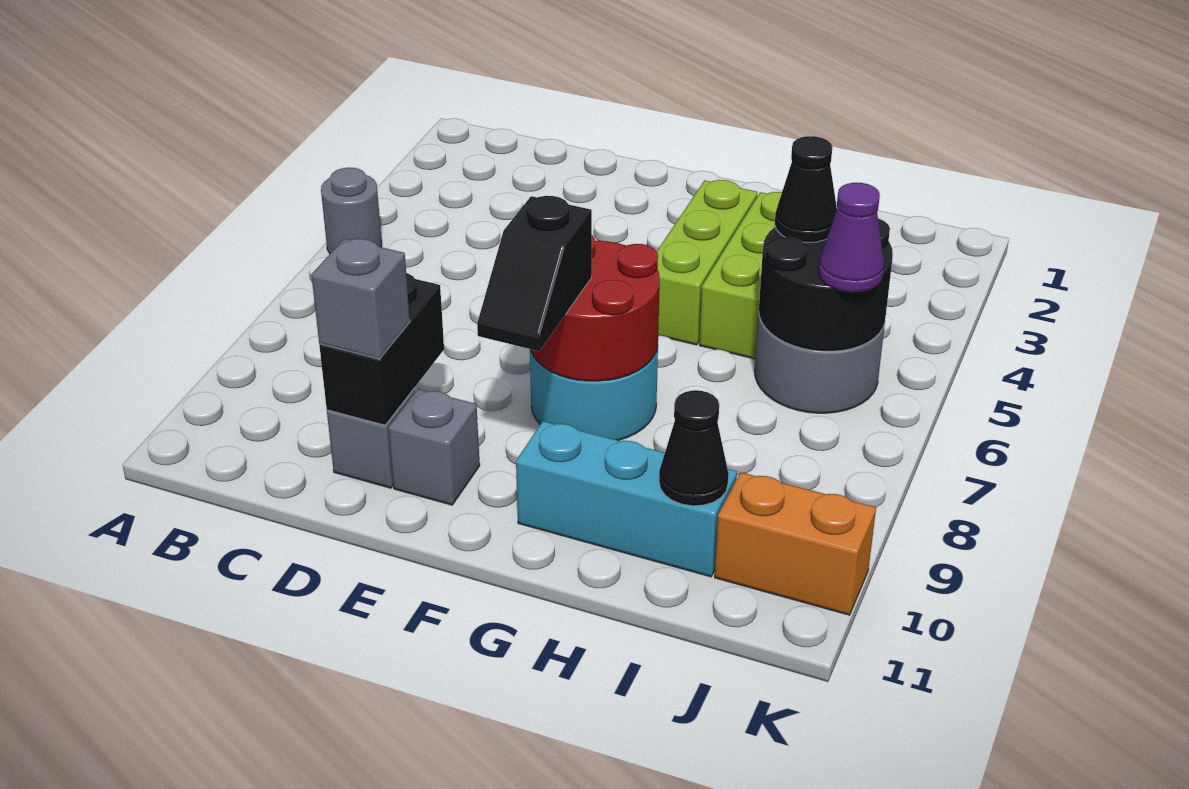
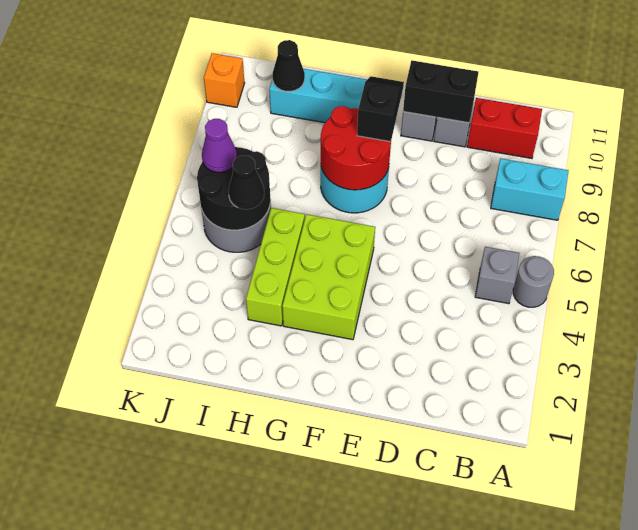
none -> cyan brick A8:B8 level 1
none -> red brick B10:C10 level 1
black brick D9:D10 level 2 -> black brick D10:E10 level 2
grey brick D10 level 3 -> grey brick B5 level 1
lime brick G3:G5 level 1 -> lime brick F3:G5 level 1
orange brick J10:K10 level 1 -> orange brick K10 level 1

